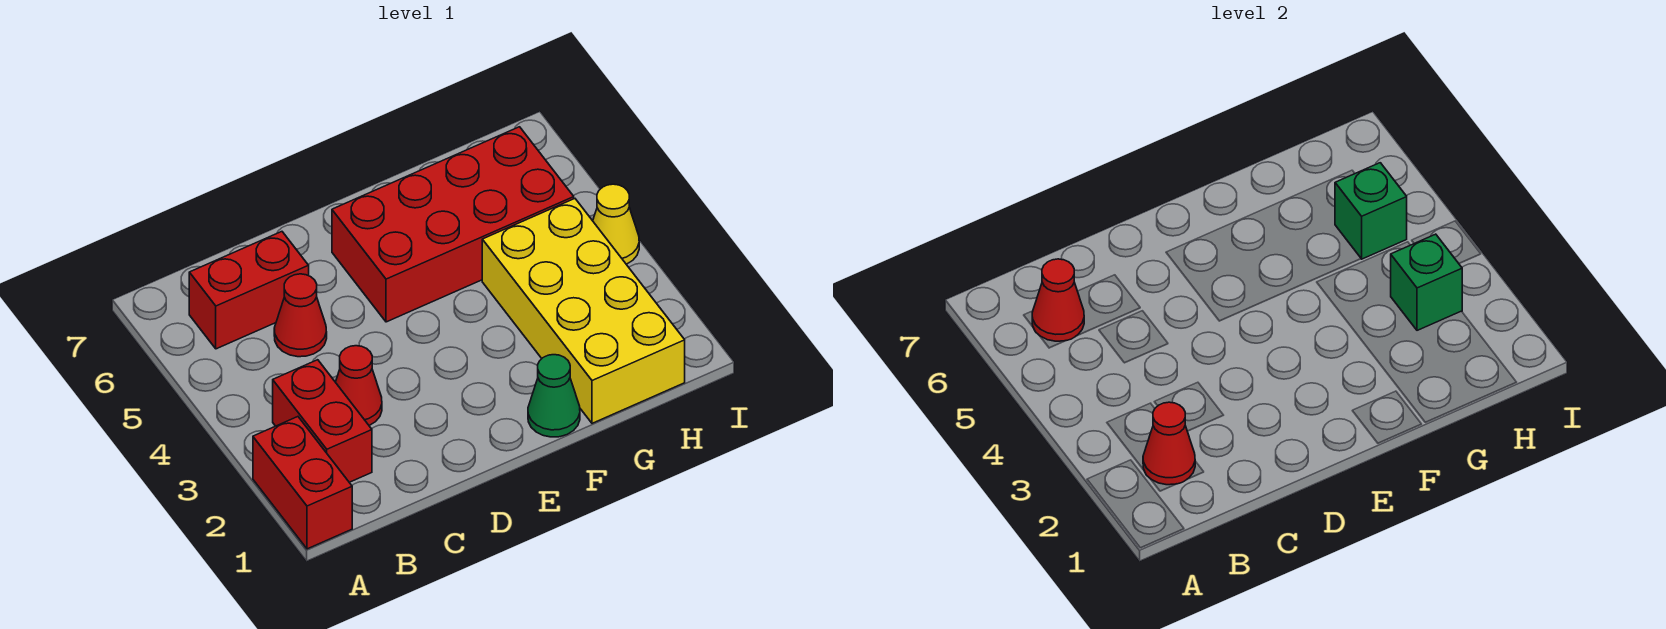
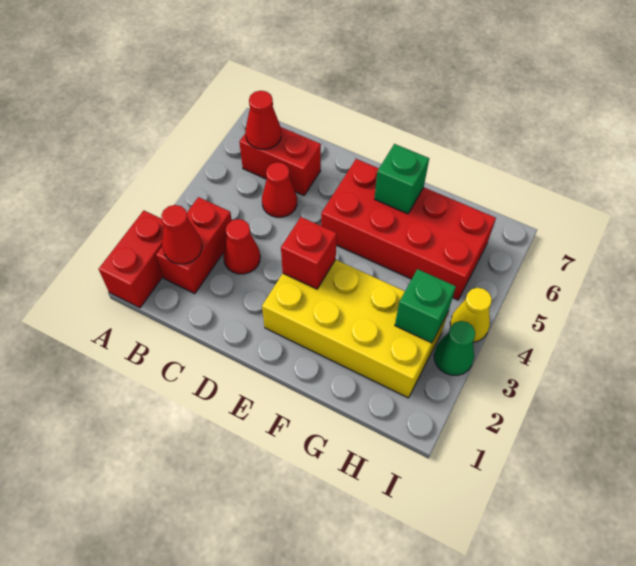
none -> red brick E3 level 2
green cone F1 level 1 -> green cone I3 level 1
yellow brick G1:H4 level 1 -> yellow brick E2:H3 level 1
green brick H5 level 2 -> green brick F6 level 2

